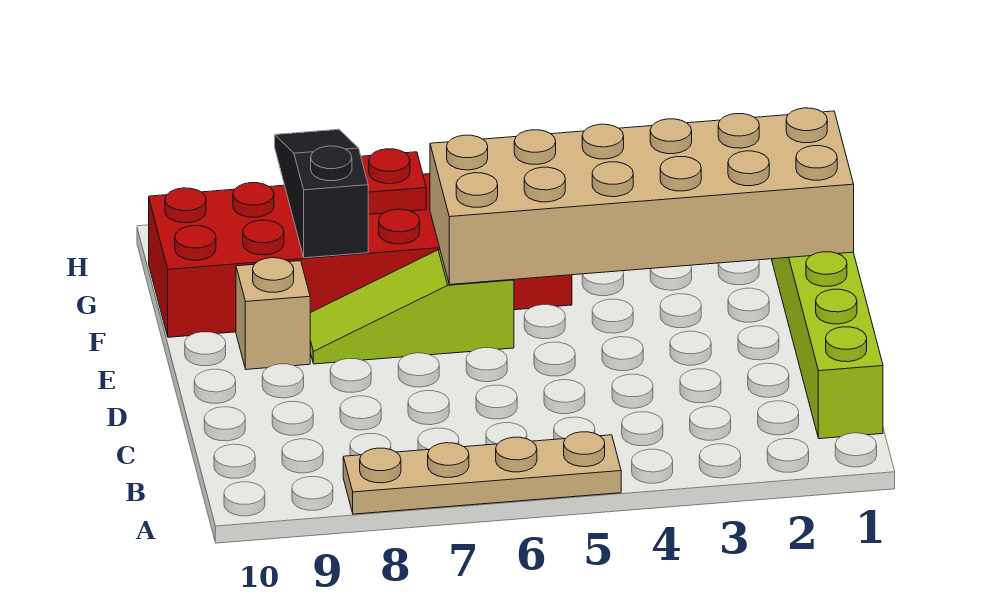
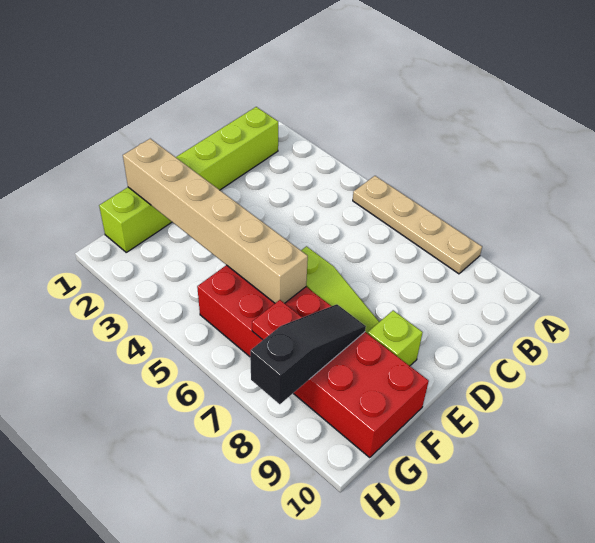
tan brick E1:F6 level 2 -> tan brick F1:F6 level 2
tan brick E9 level 1 -> lime brick E9 level 1
black slope F8:H8 level 2 top F -> black slope F8:H8 level 2 top H

